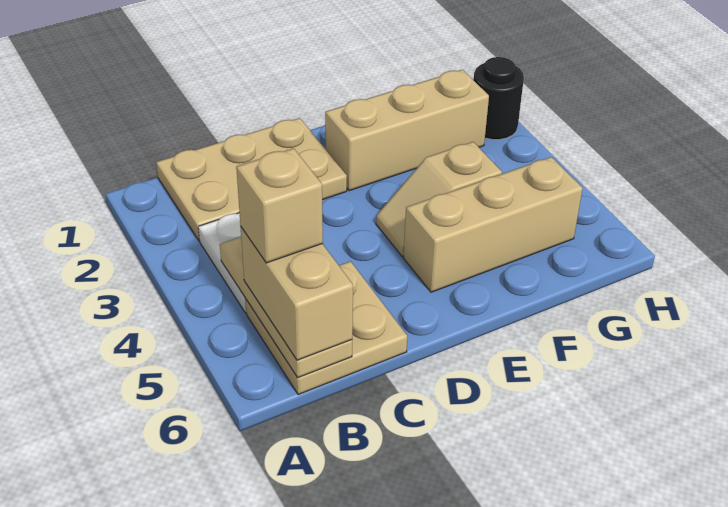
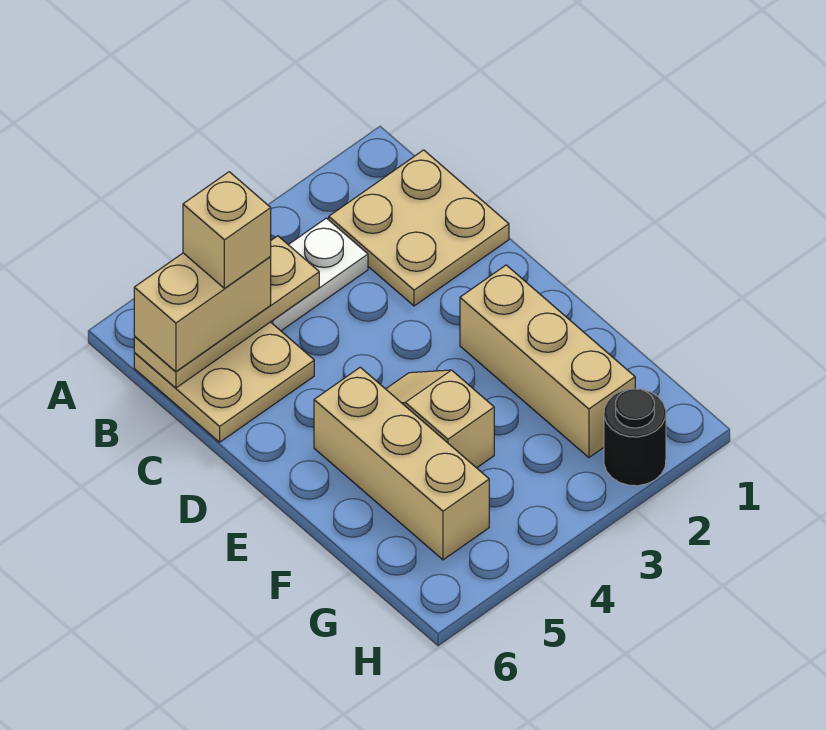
tan plate B1:D2 level 1 -> tan plate B1:C2 level 1

